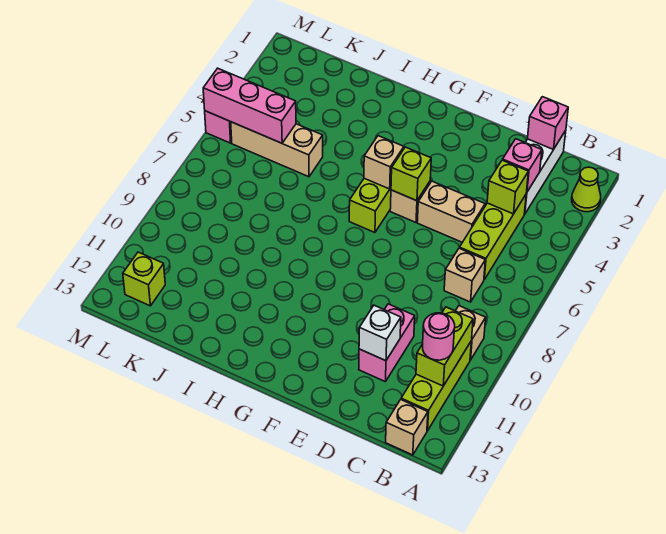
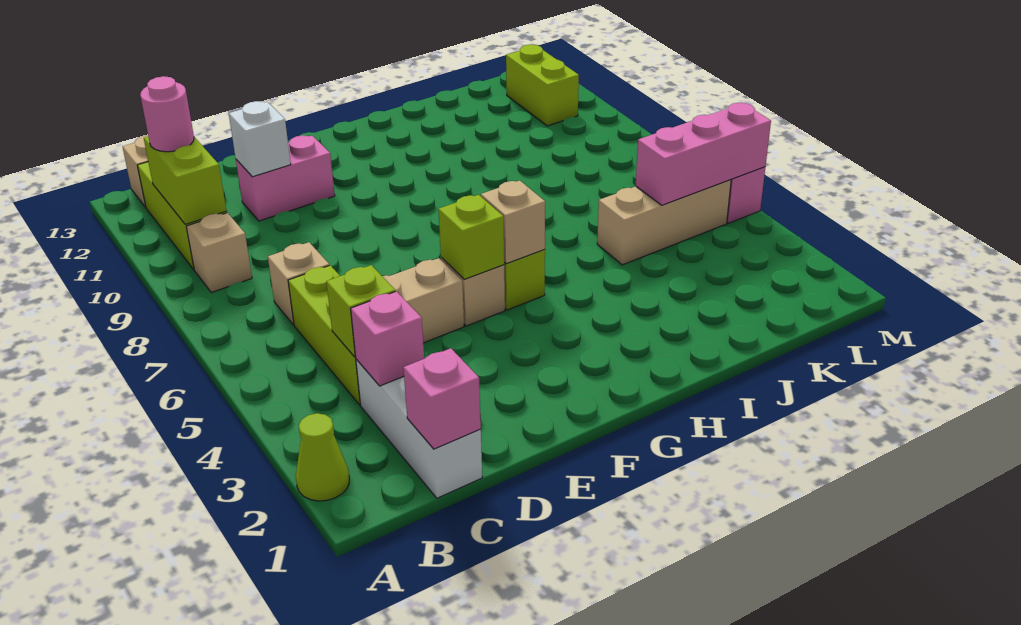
pink brick D10:D11 level 1 -> pink brick D11:E11 level 1
lime brick L12 level 1 -> lime brick L11:L12 level 1

